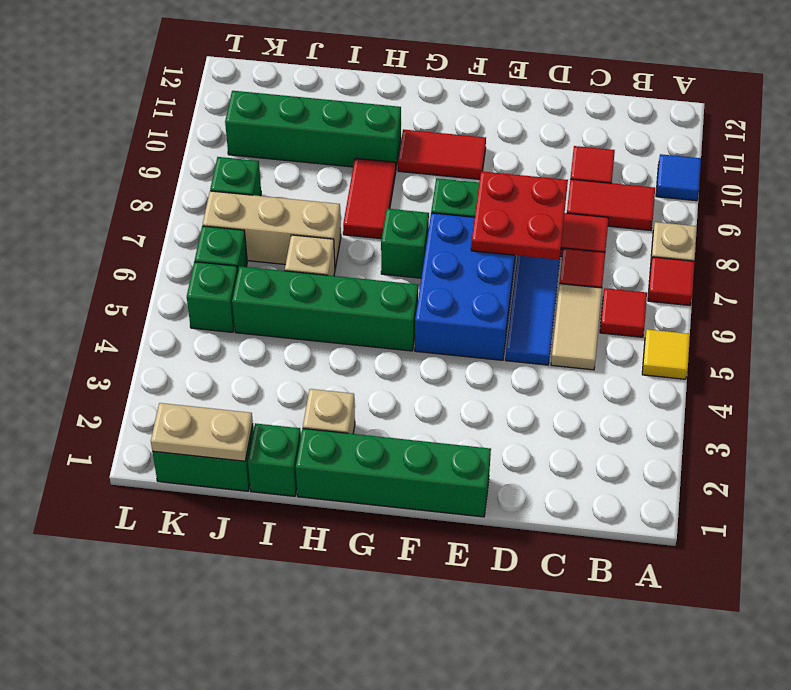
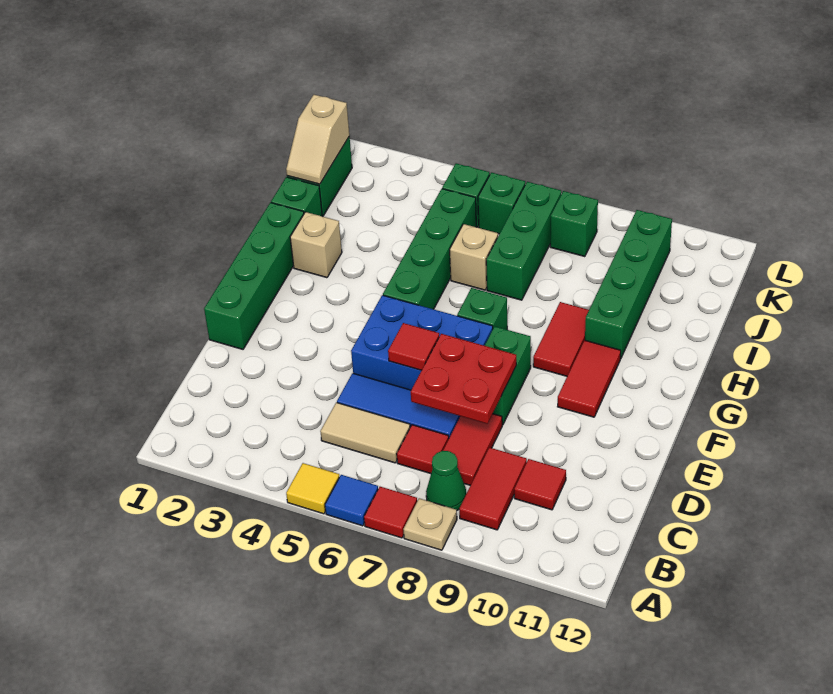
blue tile A10 level 1 -> blue tile A6 level 1
red tile B6 level 1 -> red tile E6 level 2
none -> green cone B8 level 1
red tile H8:H9 level 1 -> red tile G9:H9 level 1
tan brick I7:K7 level 1 -> green brick I7:K7 level 1
tan plate J1:K1 level 2 -> tan slope J1:K1 level 2 top K

